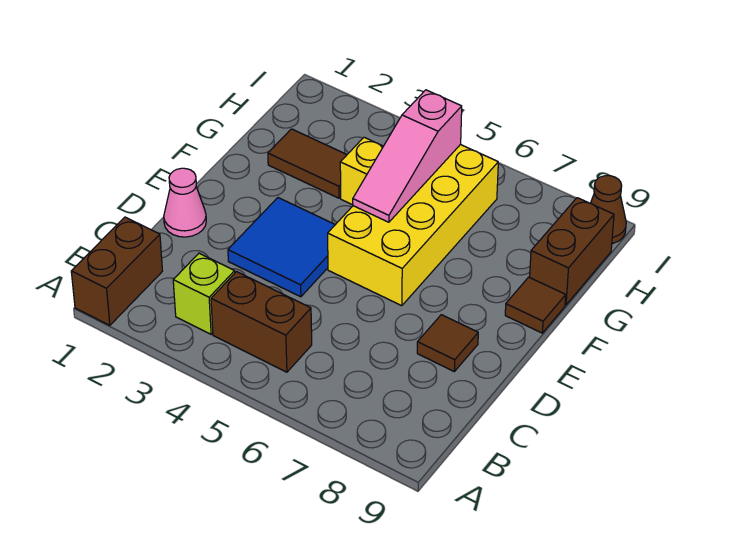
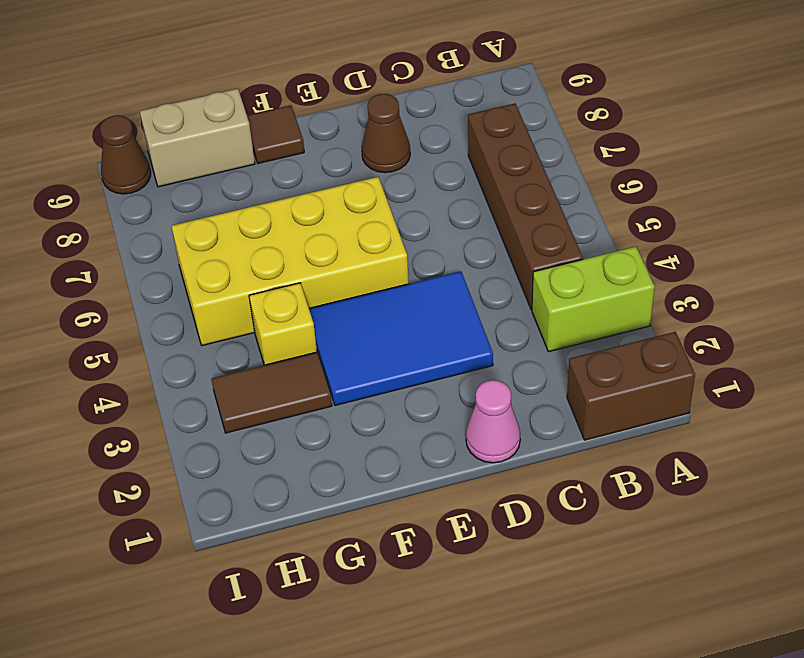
lime brick B3 level 1 -> lime brick A3:B3 level 1
brown brick B4:B5 level 1 -> brown brick B4:B7 level 1
blue tile D3:E4 level 1 -> blue tile D3:F4 level 1
brown tile D8 level 1 -> brown cone D8 level 1
pink slope F5:H5 level 2 top H -> none
brown tile G2:G3 level 1 -> brown tile G3:H3 level 1
brown brick G9:H9 level 1 -> tan brick G9:H9 level 1

